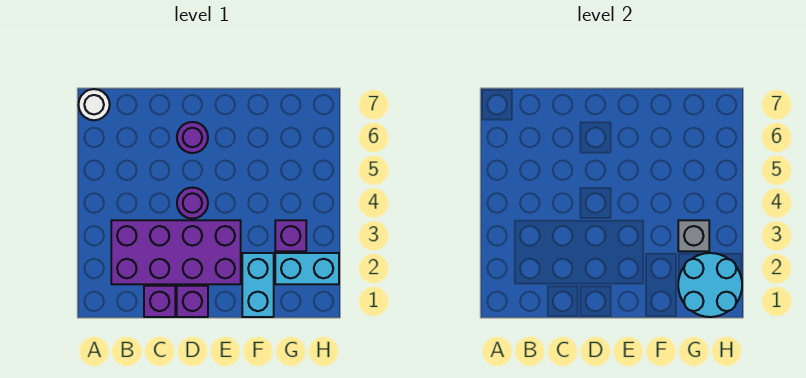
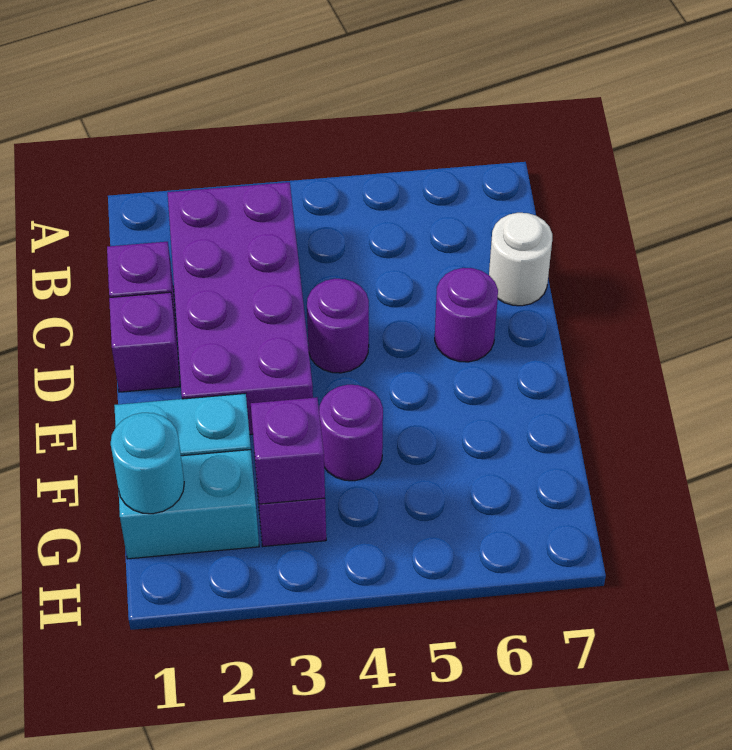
white round brick A7 level 1 -> white round brick C7 level 1
none -> purple round brick F4 level 1
cyan round brick G1:H2 level 2 -> cyan round brick G1 level 2
cyan brick G2:H2 level 1 -> cyan brick G1:G2 level 1
grey brick G3 level 2 -> purple brick G3 level 2

